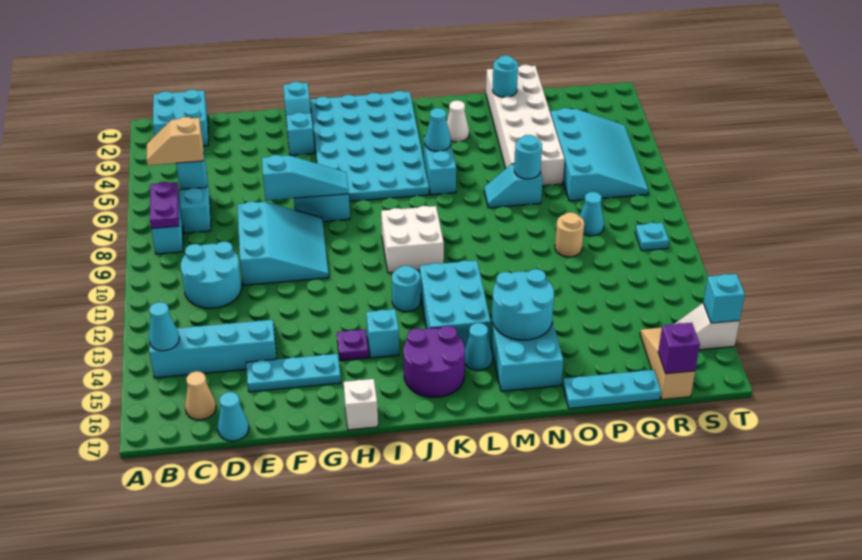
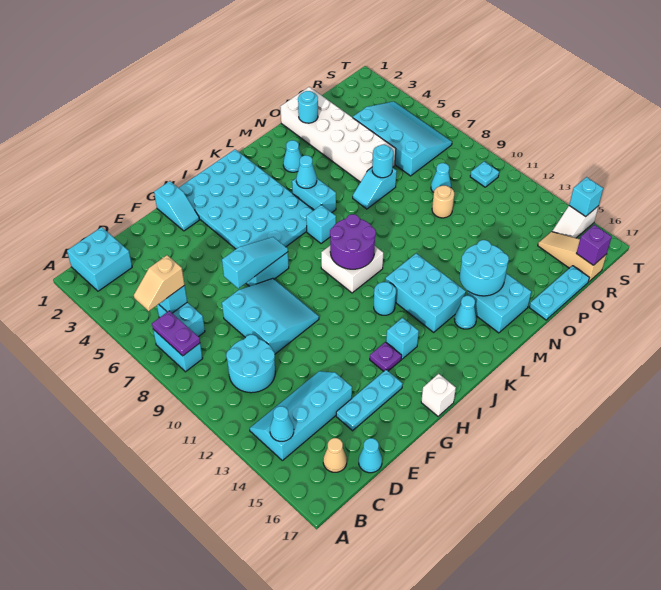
cyan brick G3 level 1 -> cyan brick K7 level 1
purple round brick J15:K16 level 1 -> purple round brick J9:K10 level 2
white cone M3 level 1 -> cyan cone M3 level 1

